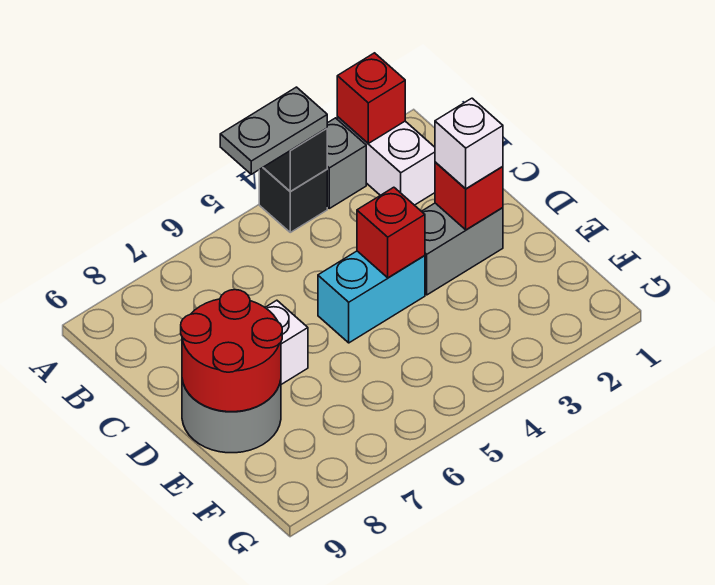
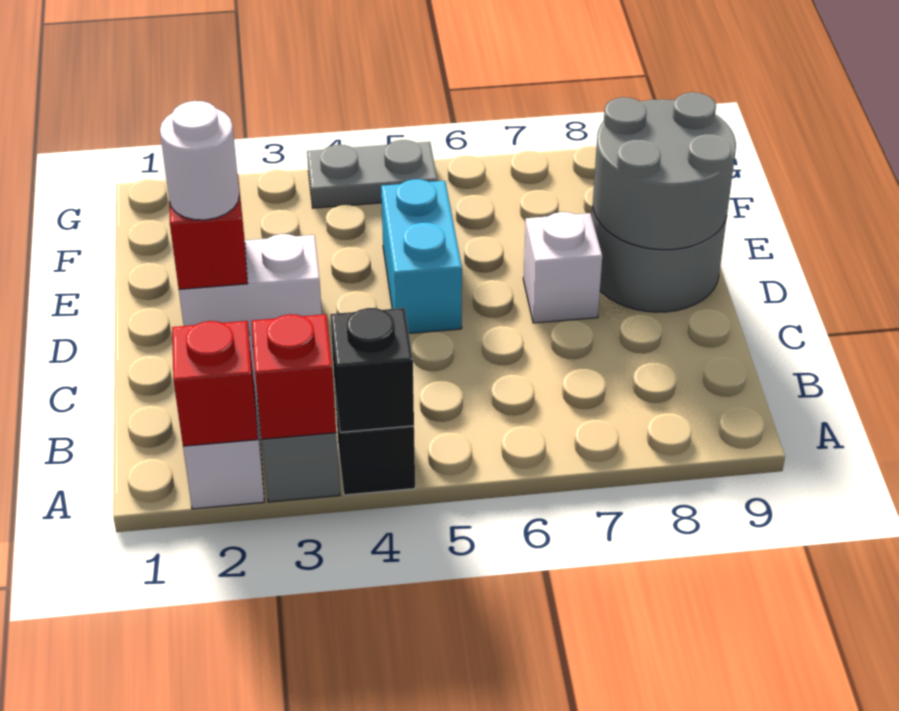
grey plate A4:A5 level 3 -> grey plate G4:G5 level 1
grey brick D2:D3 level 1 -> white brick D2:D3 level 1
white brick D2 level 3 -> white round brick D2 level 3
cyan brick D4:D5 level 1 -> cyan brick D5:E5 level 1
red brick D4 level 2 -> red brick A3 level 2
red round brick D8:E9 level 2 -> grey round brick D8:E9 level 2

